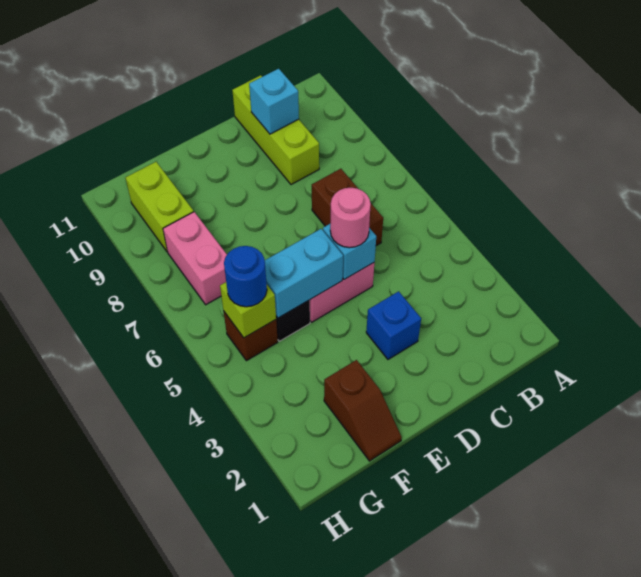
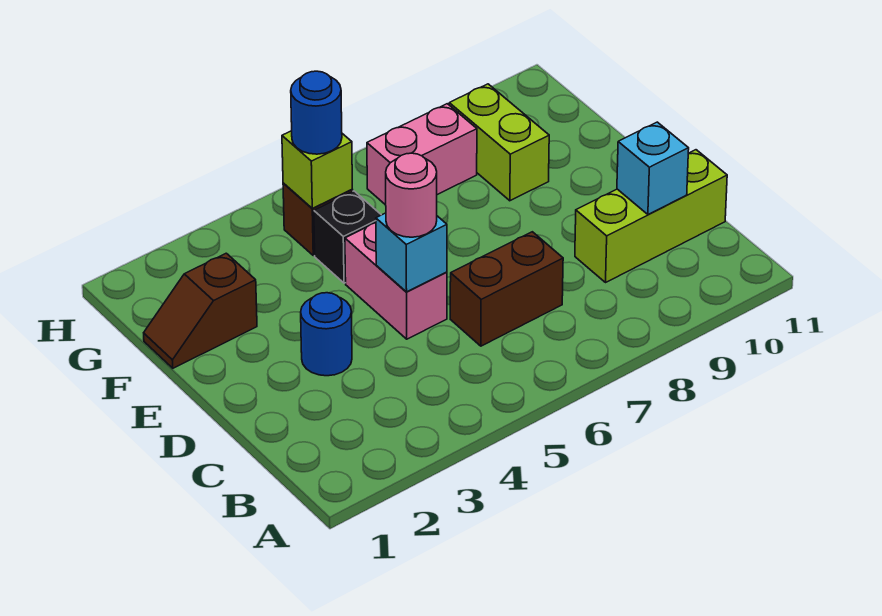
blue brick D3 level 1 -> blue round brick D3 level 1
cyan brick E5:F5 level 2 -> none
lime brick G9:G10 level 1 -> lime brick F9:G9 level 1

